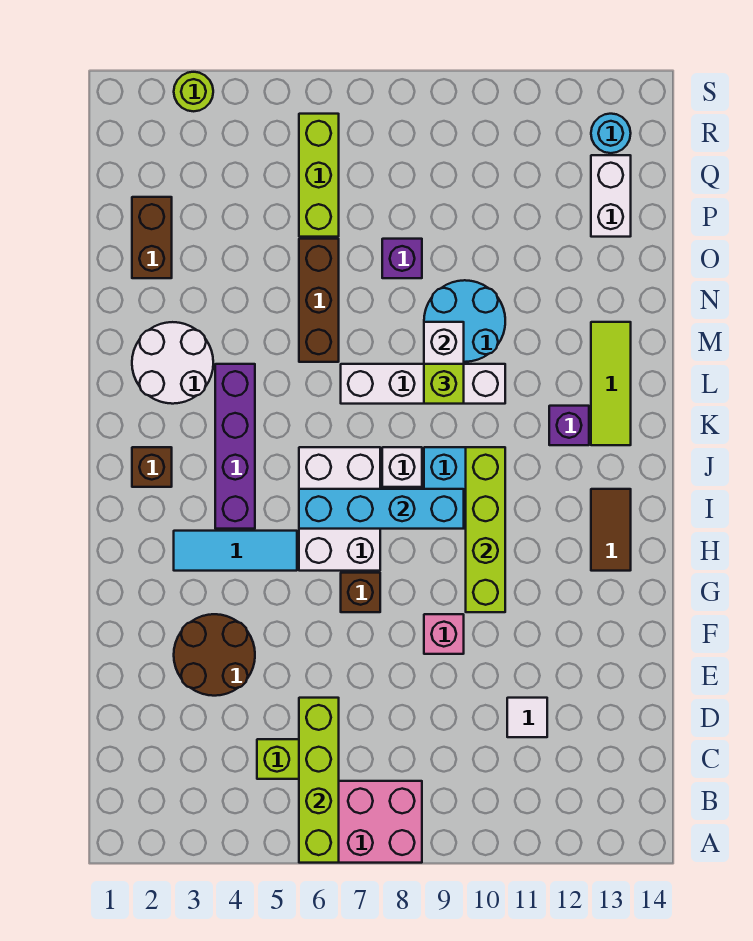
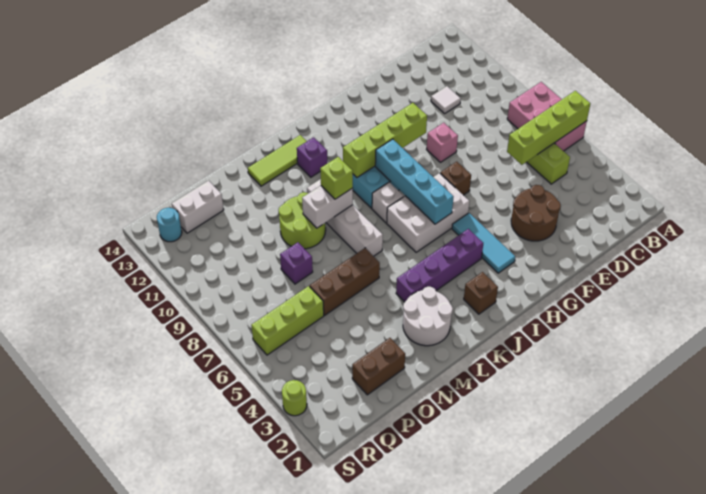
brown tile H13:I13 level 1 -> none
cyan round brick M9:N10 level 1 -> lime round brick M9:N10 level 1

